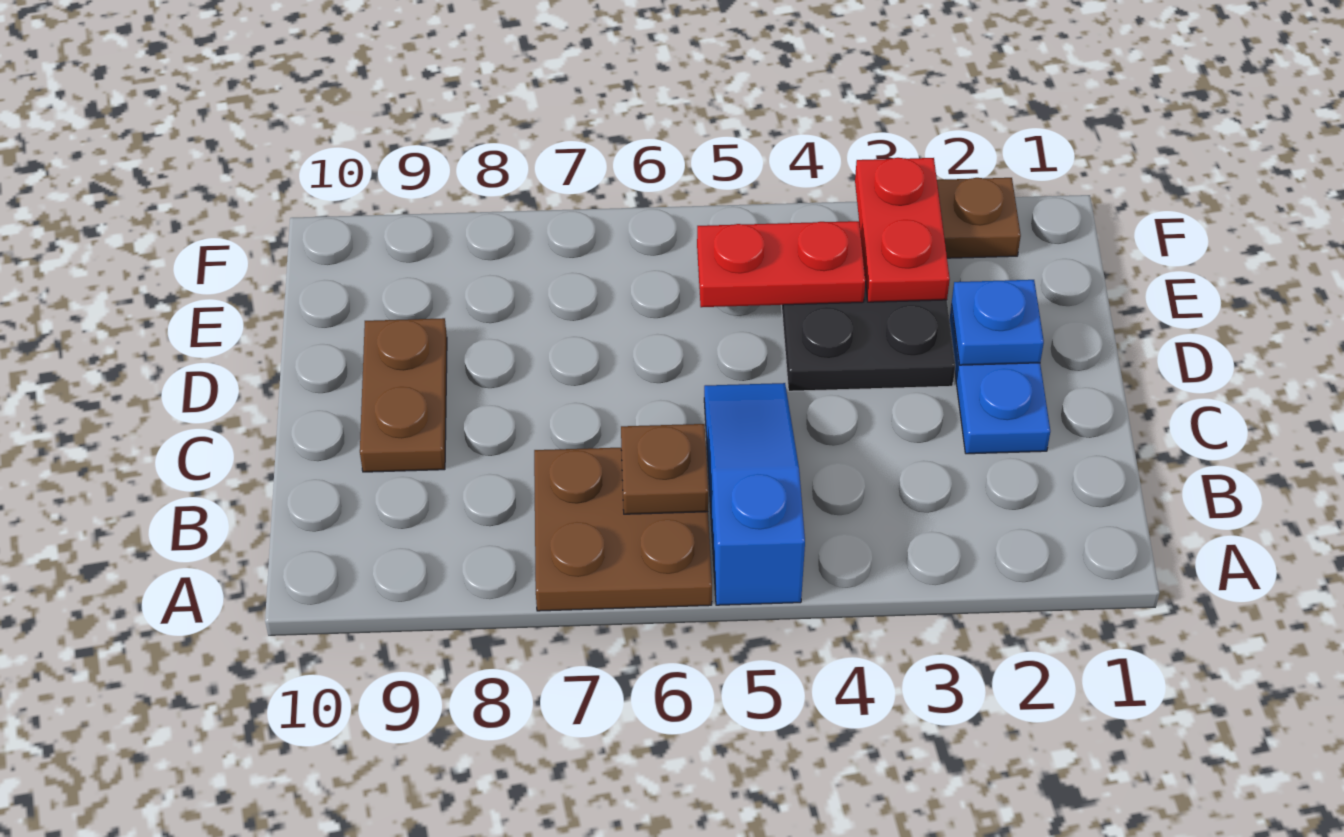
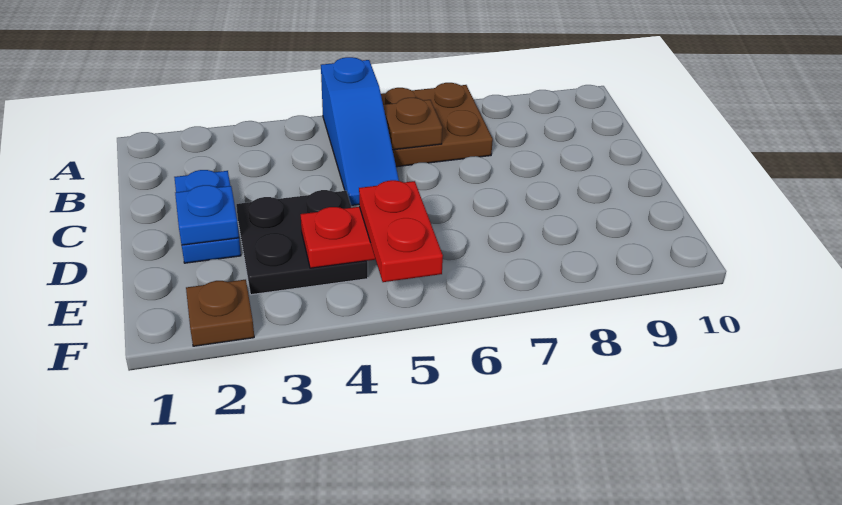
brown plate C9:D9 level 1 -> none
red plate E3:F3 level 2 -> red plate E5:F5 level 3

